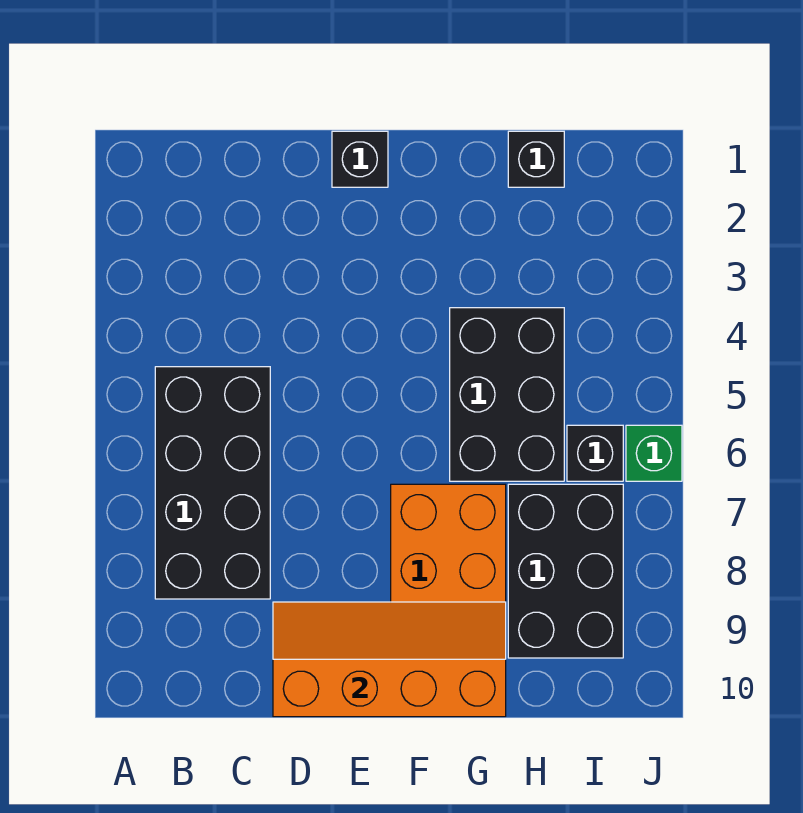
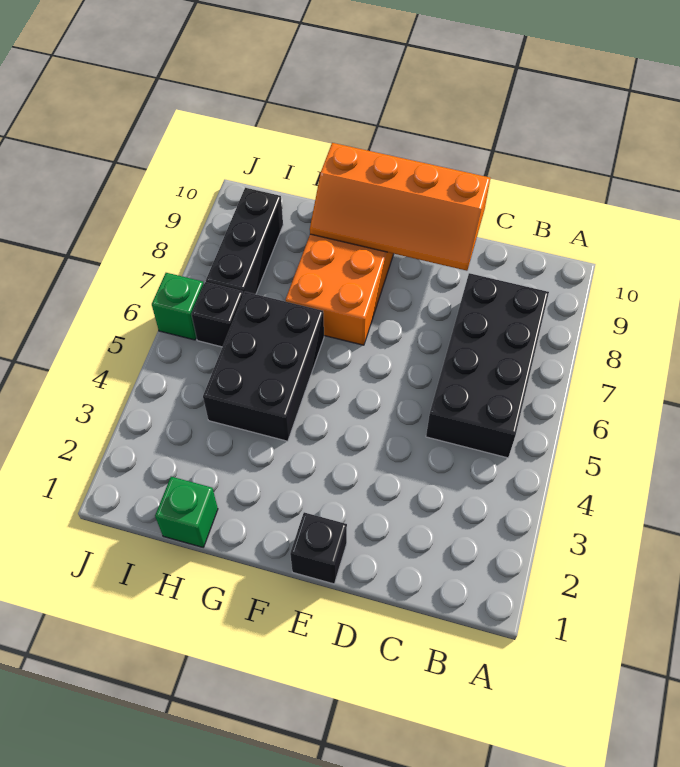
black brick H1 level 1 -> green brick H1 level 1
black brick H7:I9 level 1 -> black brick I7:I9 level 1

